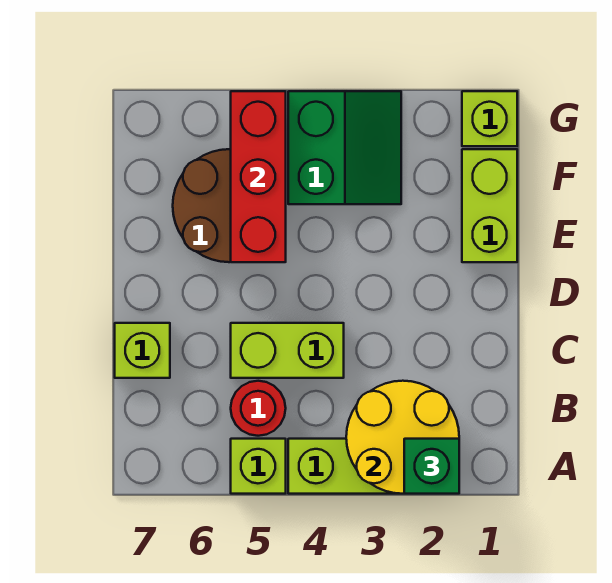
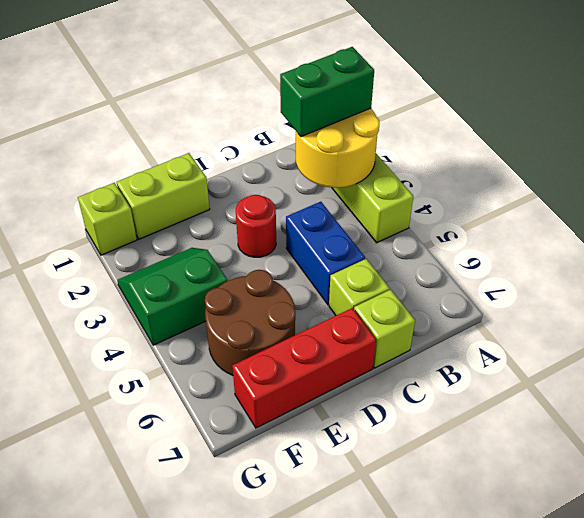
green brick A2 level 3 -> green brick A2:B2 level 3
lime brick A5 level 1 -> lime brick C6 level 1
red round brick B5 level 1 -> red round brick D3 level 1
lime brick C4:C5 level 1 -> blue brick C4:C5 level 1
red brick E5:G5 level 2 -> red brick D7:F7 level 1

